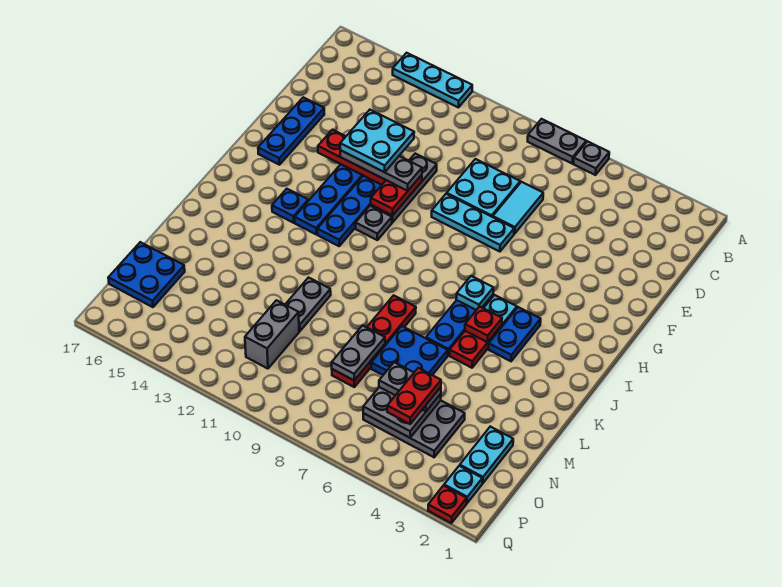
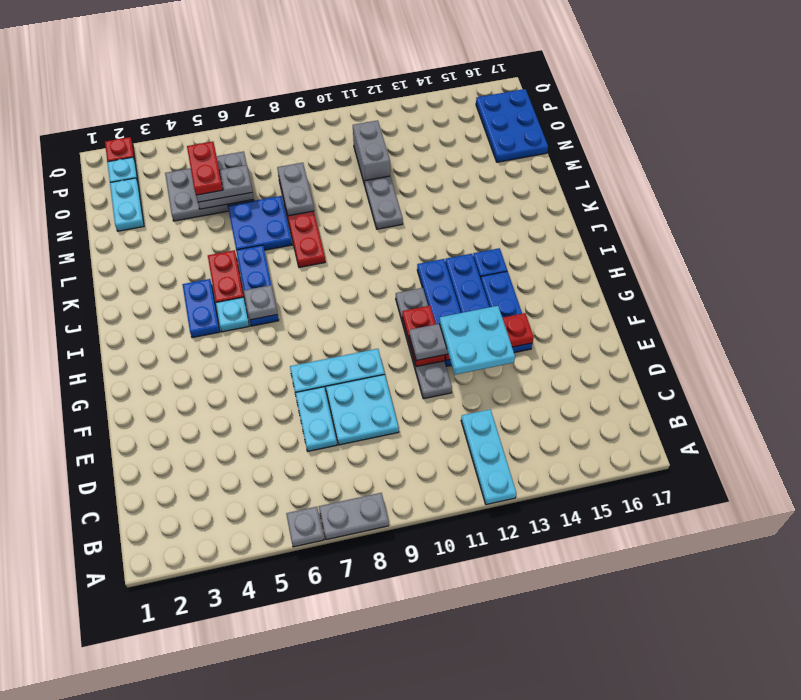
cyan plate A12:A14 level 1 -> cyan plate A12:C12 level 1
cyan tile D7:E7 level 1 -> cyan plate D7:E7 level 1
blue plate E16:G16 level 1 -> blue plate F14:H14 level 1
cyan plate I6 level 2 -> grey plate I6 level 2
red plate J5 level 2 -> none
blue plate N16:O17 level 1 -> blue plate N16:P17 level 1

